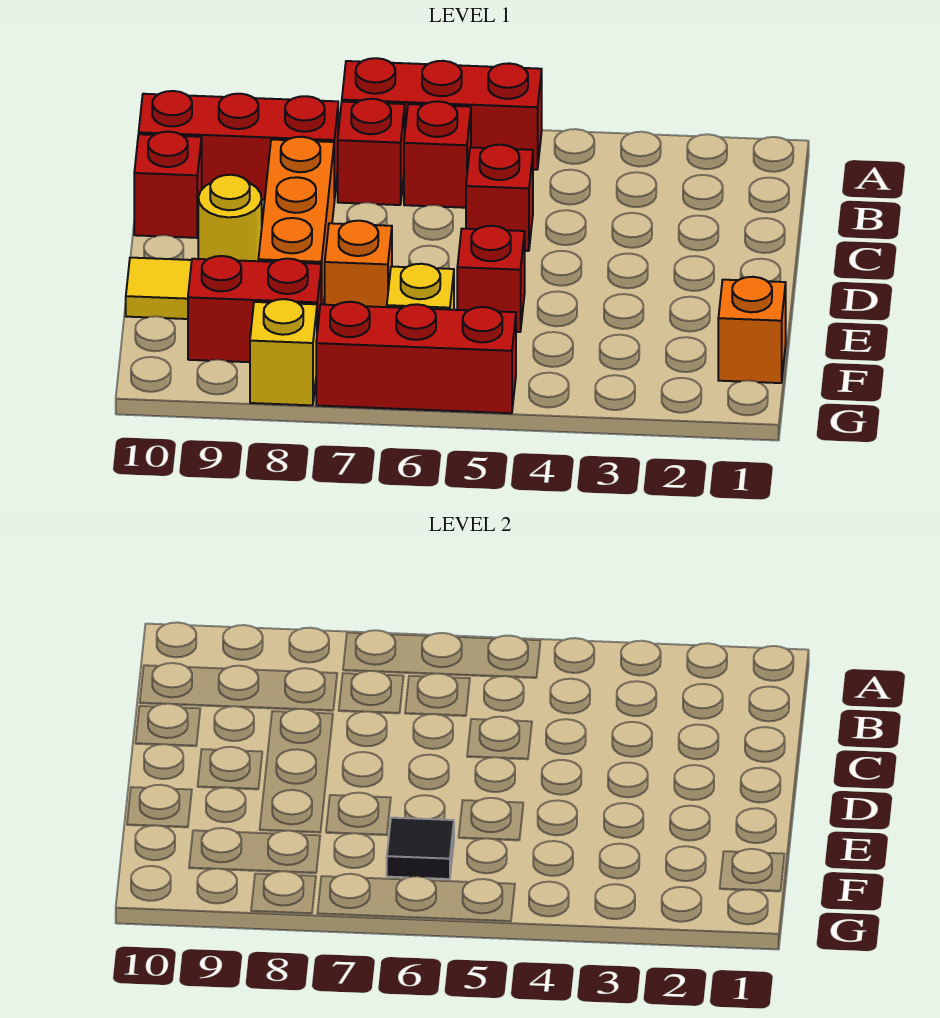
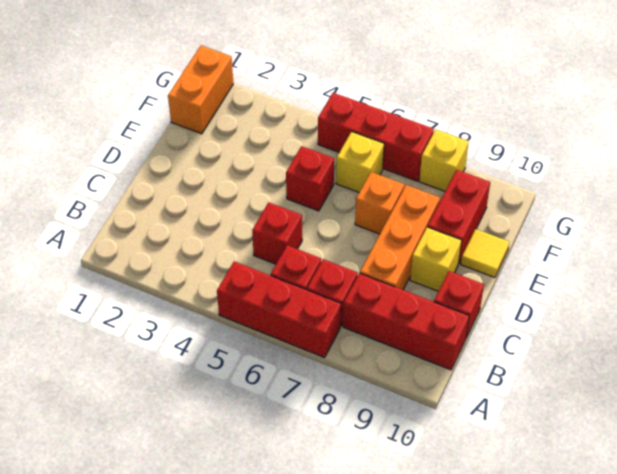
yellow round brick D9 level 1 -> yellow brick D9 level 1
orange brick F1 level 1 -> orange brick F1:G1 level 1
black tile F6 level 2 -> none
red brick F8:F9 level 1 -> red brick E9:F9 level 1

